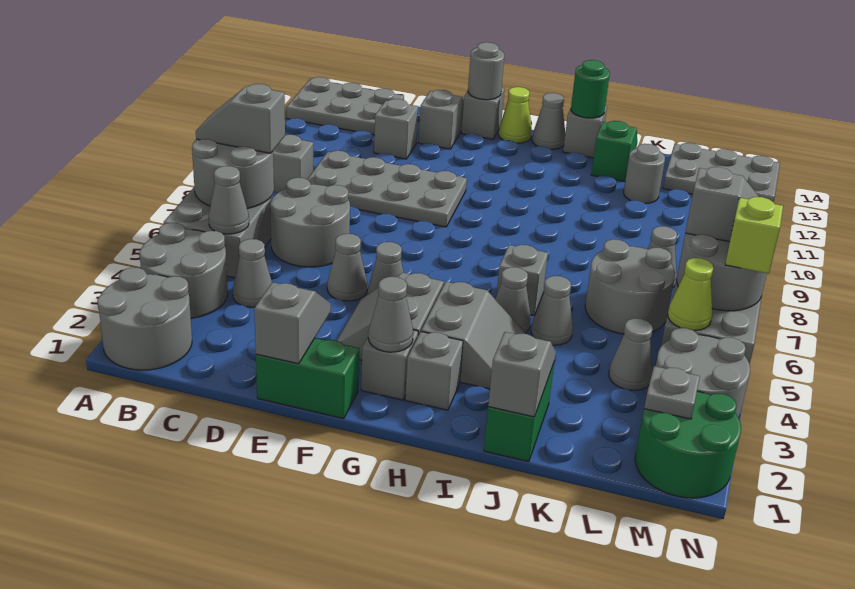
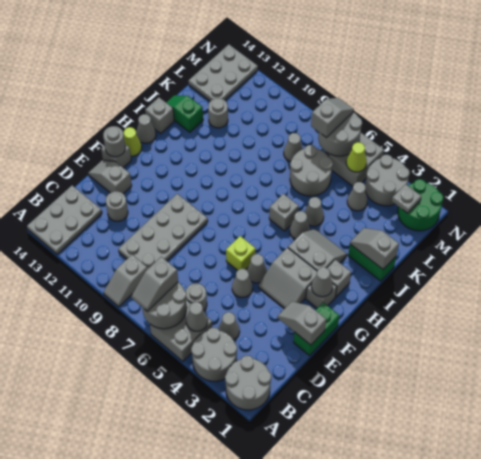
grey round brick C6:D7 level 1 -> grey round brick C6 level 1
grey brick D12 level 1 -> grey round brick D12 level 1
green round brick I14 level 2 -> none
lime brick N6 level 3 -> lime brick F6 level 1

